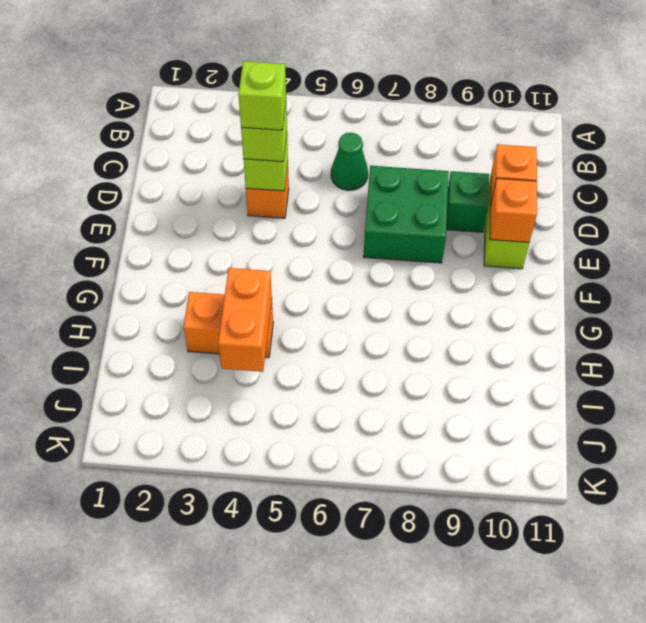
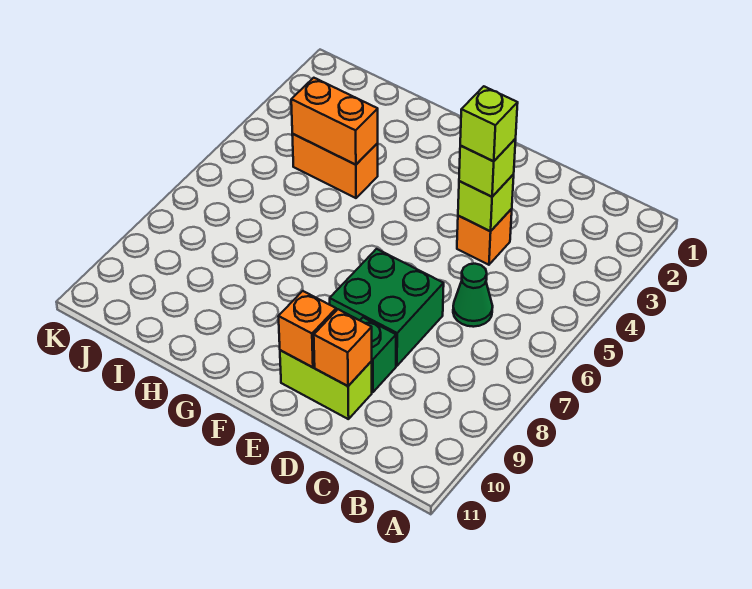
orange brick H3:H4 level 1 -> orange brick H4:I4 level 1

